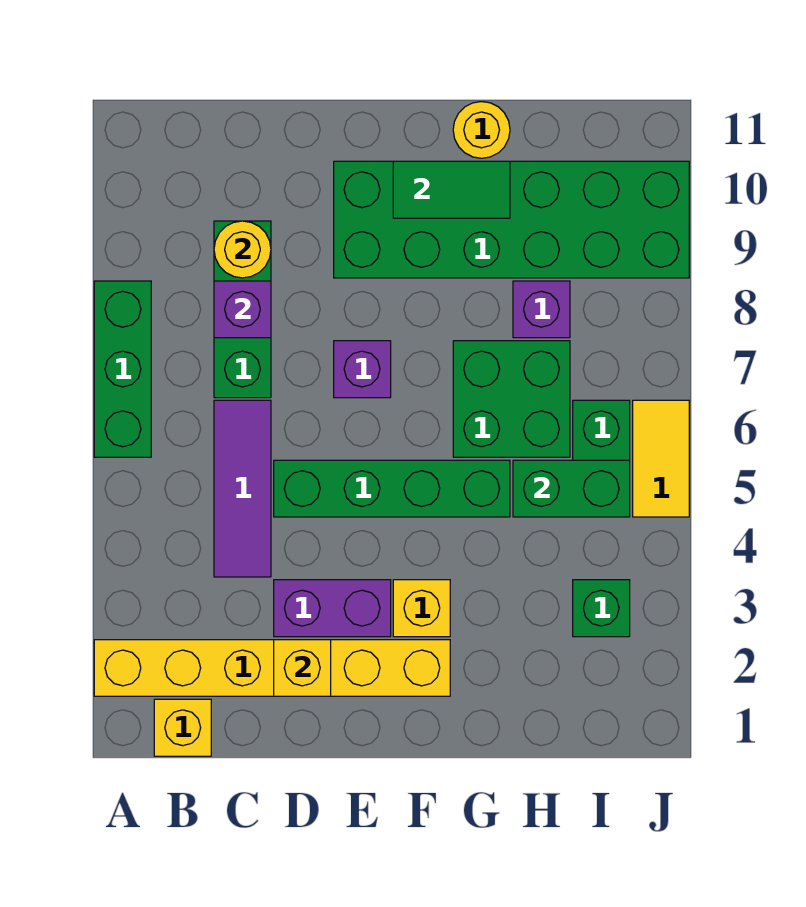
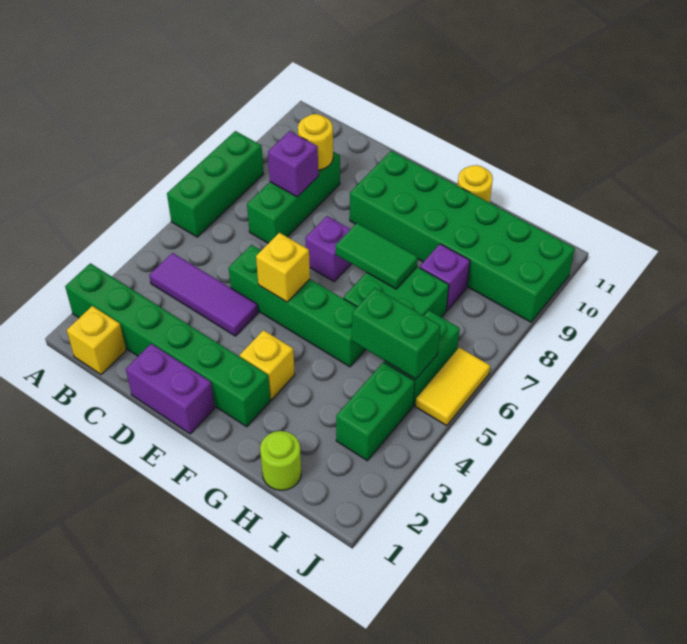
yellow brick A2:F2 level 1 -> green brick A2:F2 level 1
purple tile C4:C6 level 1 -> purple tile B4:D4 level 1
yellow brick D2 level 2 -> yellow brick E5 level 2
purple brick D3:E3 level 1 -> purple brick D1:E1 level 1
green tile F10:G10 level 2 -> green tile F7:G7 level 2
none -> lime round brick H1 level 1
green brick I3 level 1 -> green brick I3:I4 level 1

